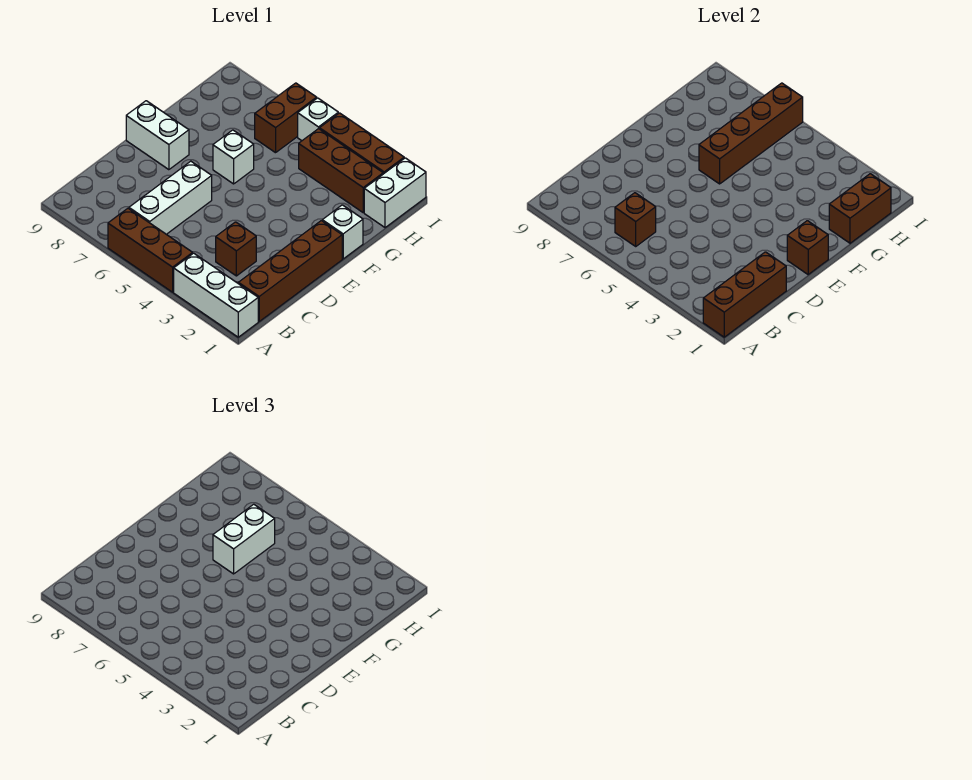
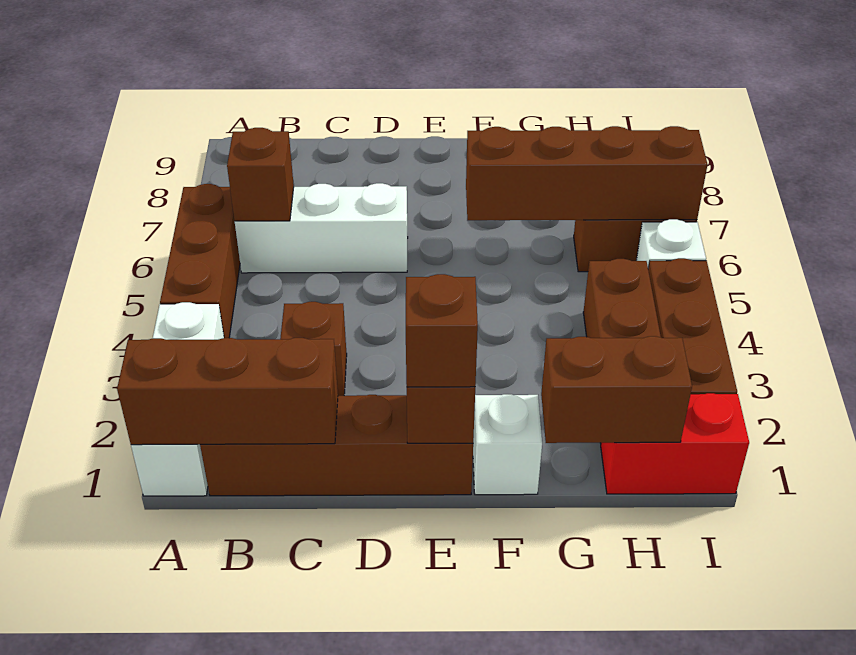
none -> brown brick E1 level 3
white brick E8:E9 level 1 -> none
white brick F6 level 1 -> none
white brick F6:G6 level 3 -> none
white brick H1:I1 level 1 -> red brick H1:I1 level 1

